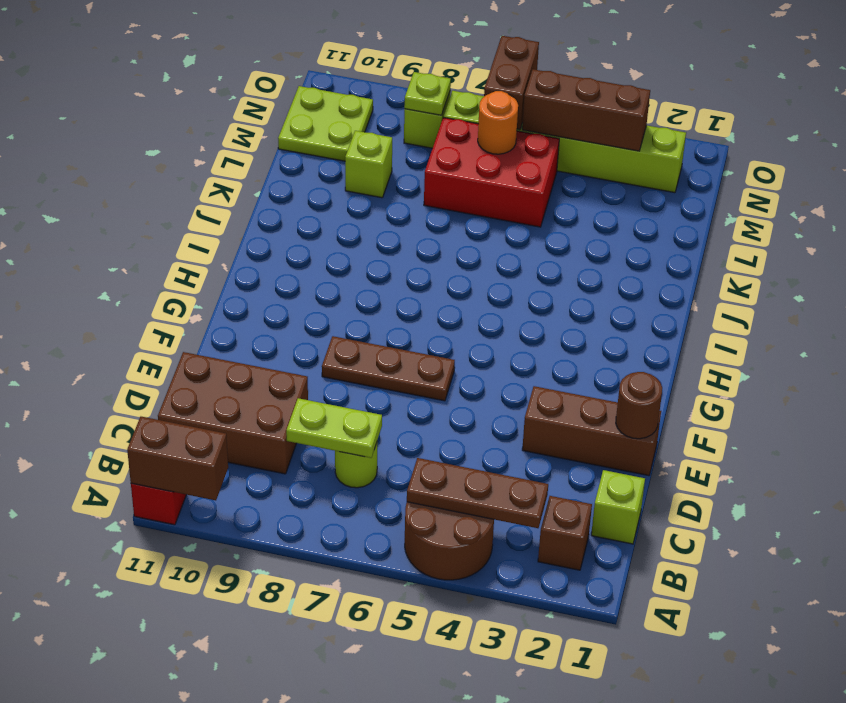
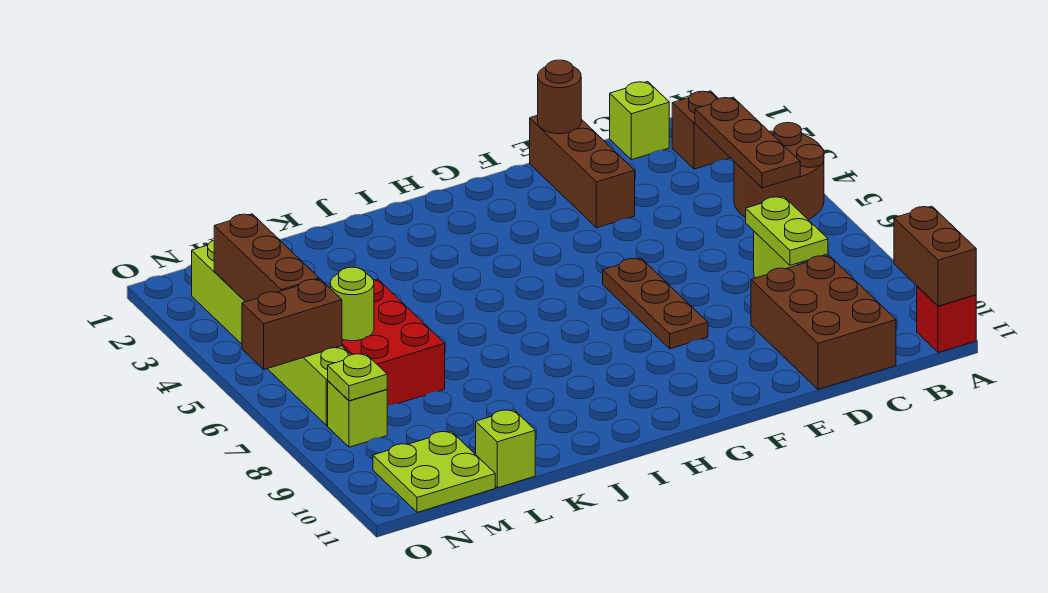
lime brick L9 level 1 -> lime brick L11 level 1
orange round brick M6 level 2 -> lime round brick M6 level 2

